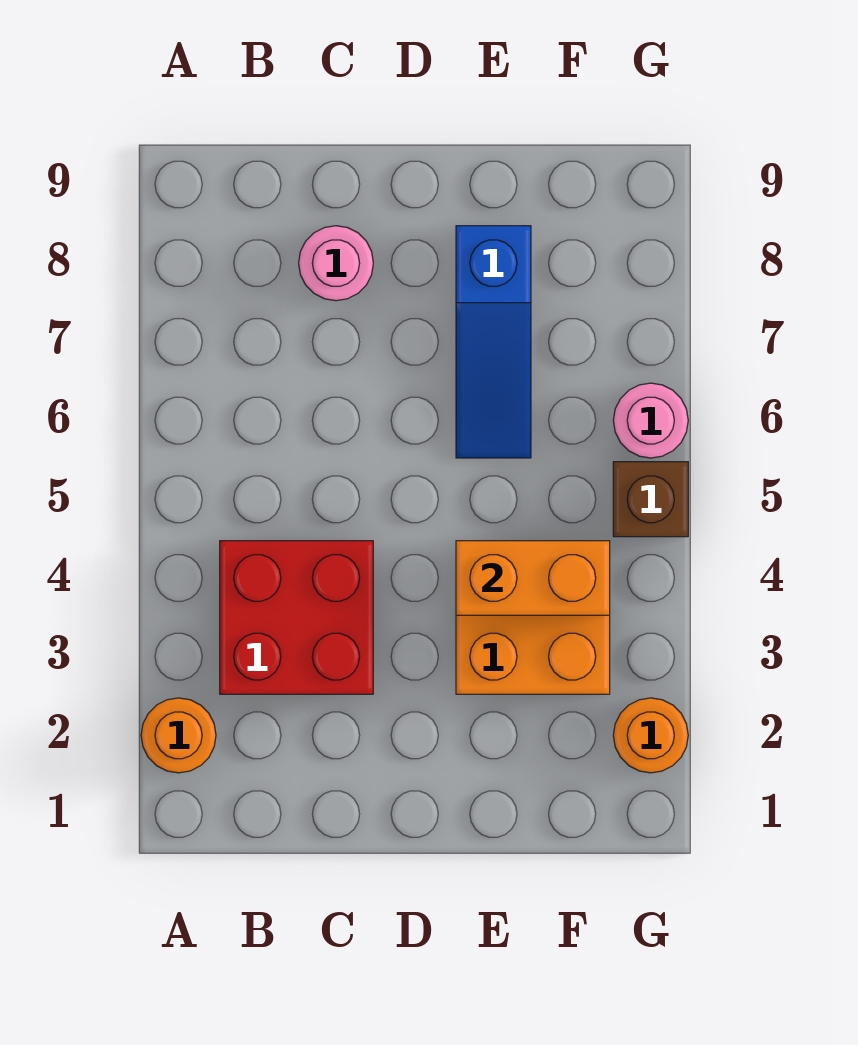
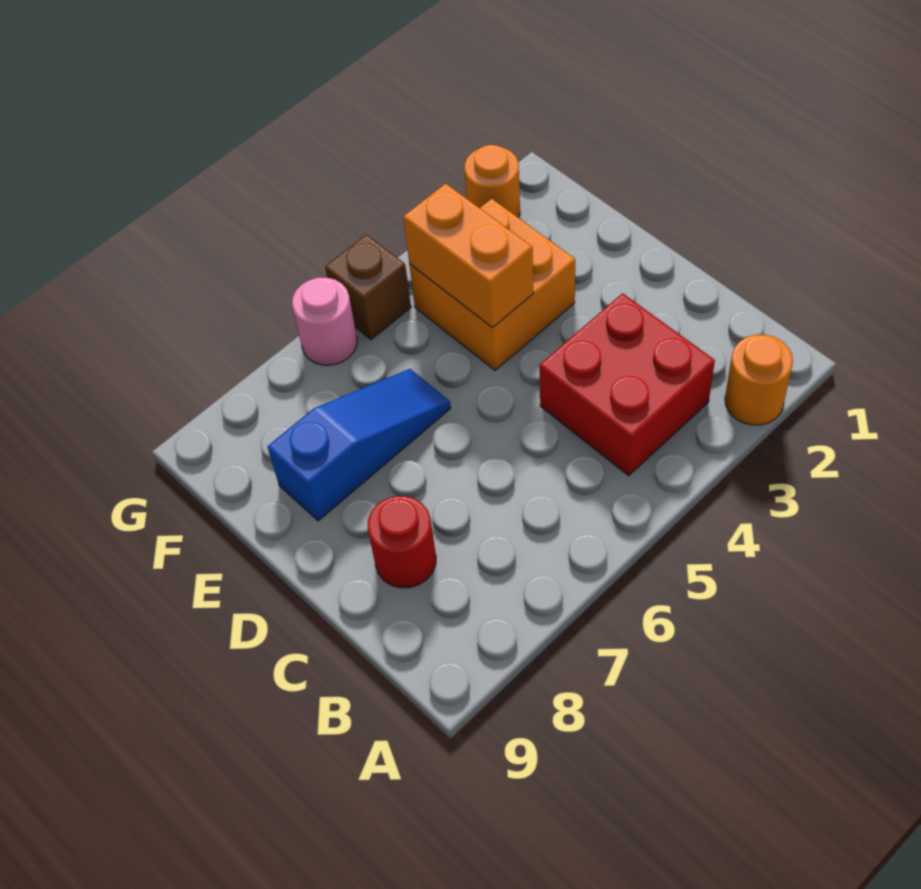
pink round brick C8 level 1 -> red round brick C8 level 1

